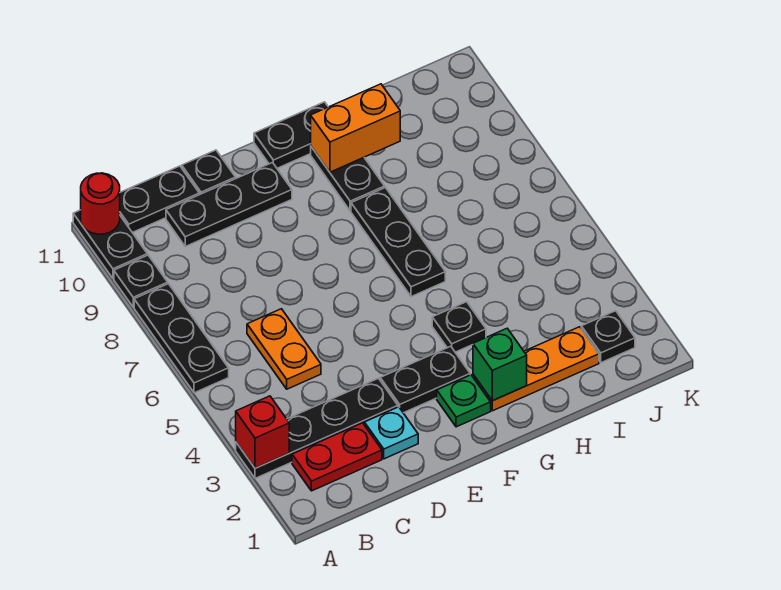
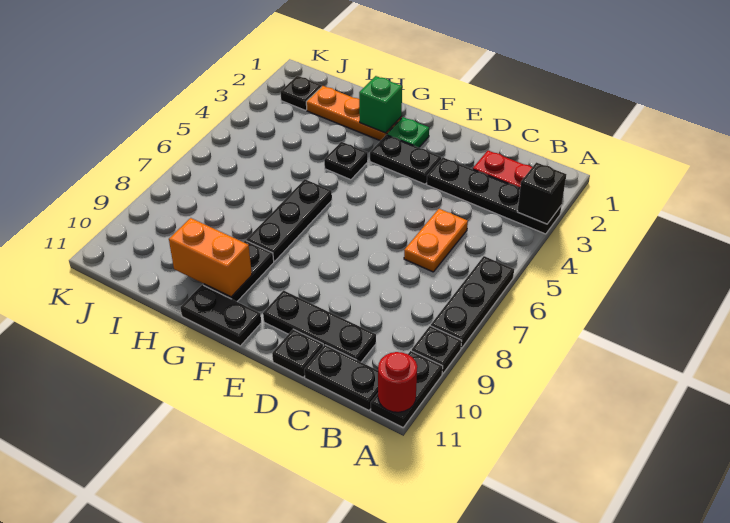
red brick A3 level 2 -> black brick A3 level 2
cyan plate D2 level 1 -> none

